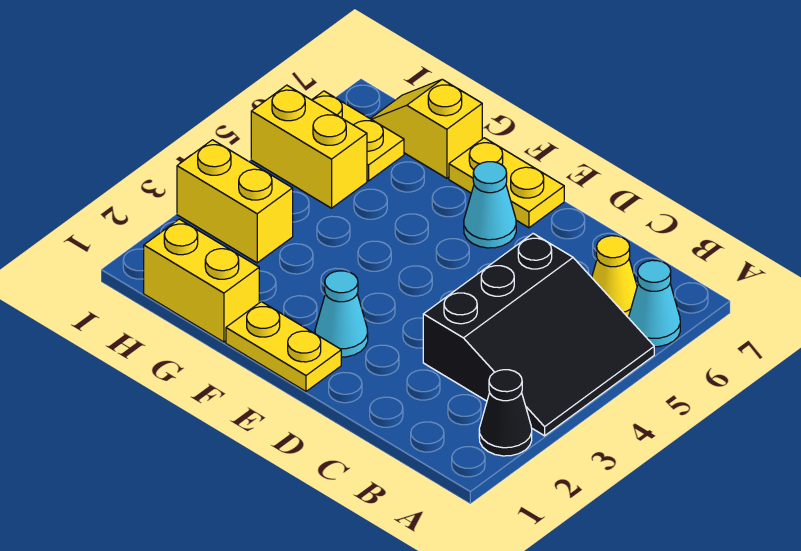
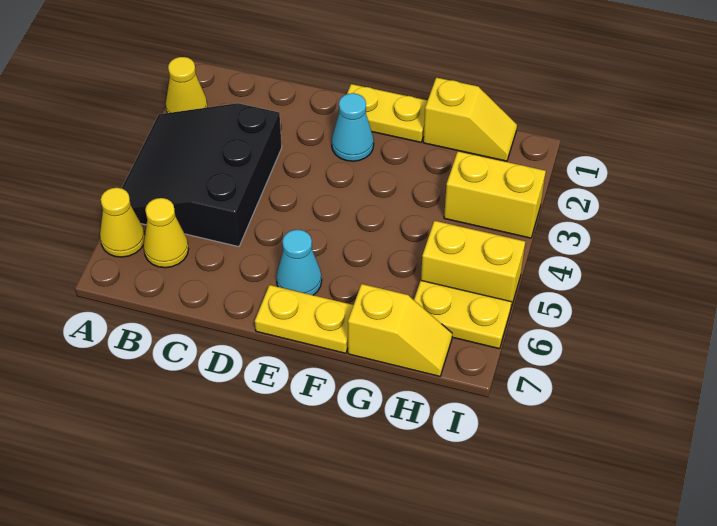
black cone A2 level 1 -> yellow cone A2 level 1
cyan cone A6 level 1 -> yellow cone A6 level 1
yellow brick G1:H1 level 1 -> yellow slope G1:H1 level 1 top G

